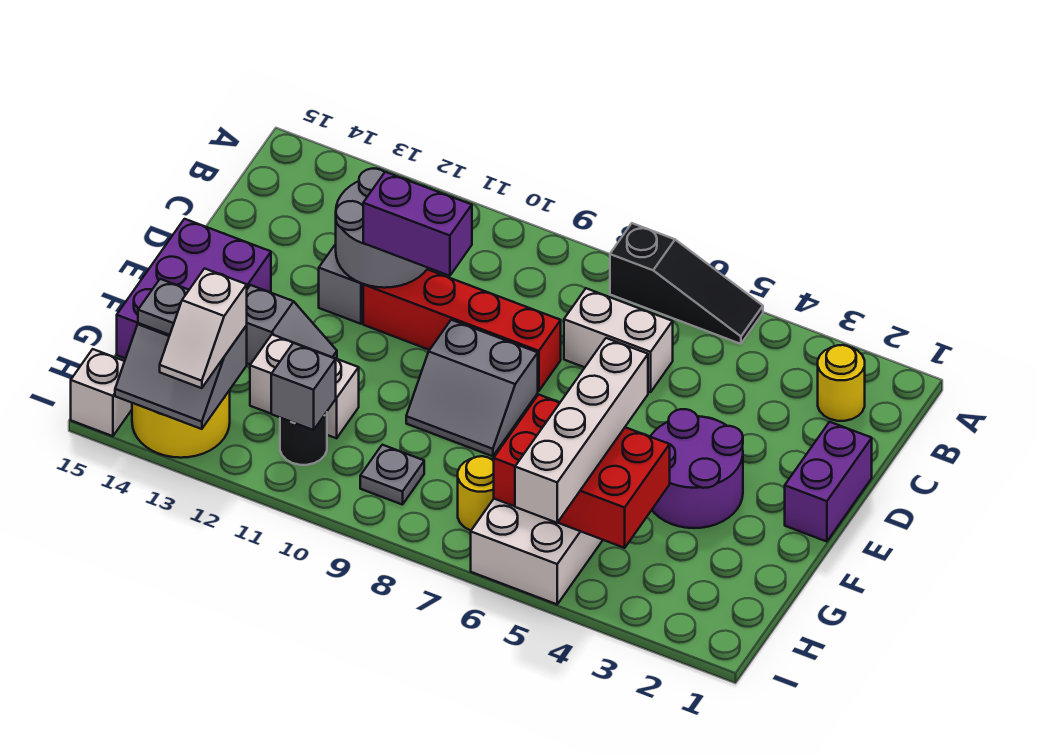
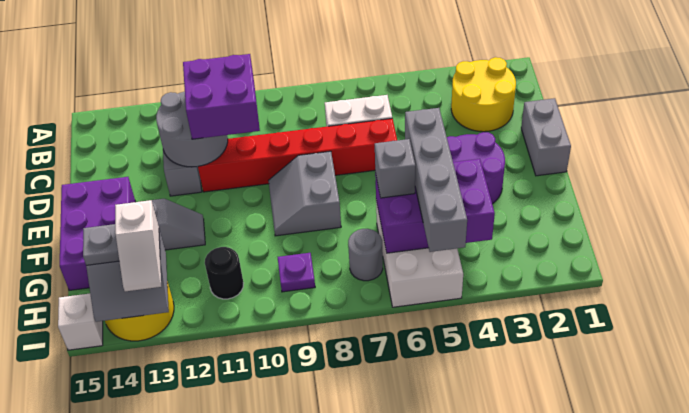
black slope A5:A7 level 1 top 7 -> none
yellow round brick B2 level 1 -> yellow round brick B2:C3 level 1
purple brick D1:E1 level 1 -> grey brick D1:E1 level 1
red brick D8:D11 level 1 -> red brick D6:D11 level 1
purple brick D10:D11 level 3 -> purple brick C10:D11 level 3
grey slope E8:F9 level 1 top E -> grey slope E8:F9 level 1 top 8
white brick F5:I5 level 3 -> grey brick F5:I5 level 3
red brick G4:H6 level 2 -> purple brick G4:H6 level 2
white brick G11:G12 level 1 -> none
yellow round brick H7 level 1 -> grey round brick H7 level 1
grey plate H9 level 1 -> purple plate H9 level 1
grey brick H11 level 2 -> grey brick G6 level 3

